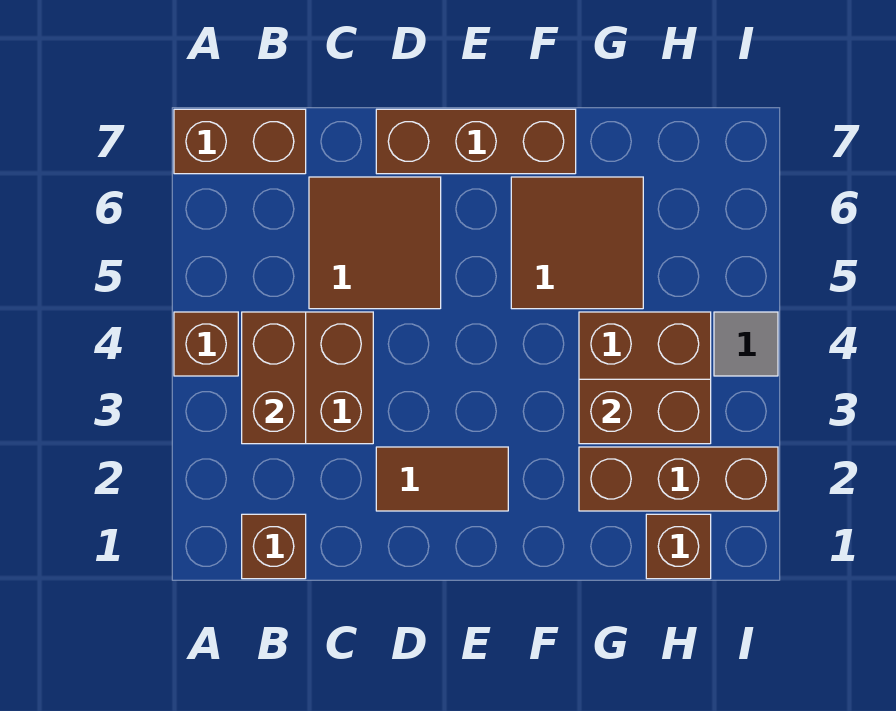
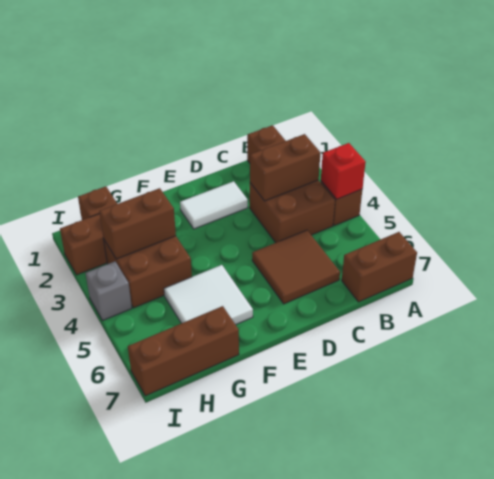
none -> red brick A4 level 2
brown brick B3:B4 level 2 -> brown brick B3:C3 level 2
brown tile D2:E2 level 1 -> white tile D2:E2 level 1
brown brick D7:F7 level 1 -> brown brick G7:I7 level 1
brown tile F5:G6 level 1 -> white tile F5:G6 level 1
grey tile I4 level 1 -> grey brick I4 level 1

